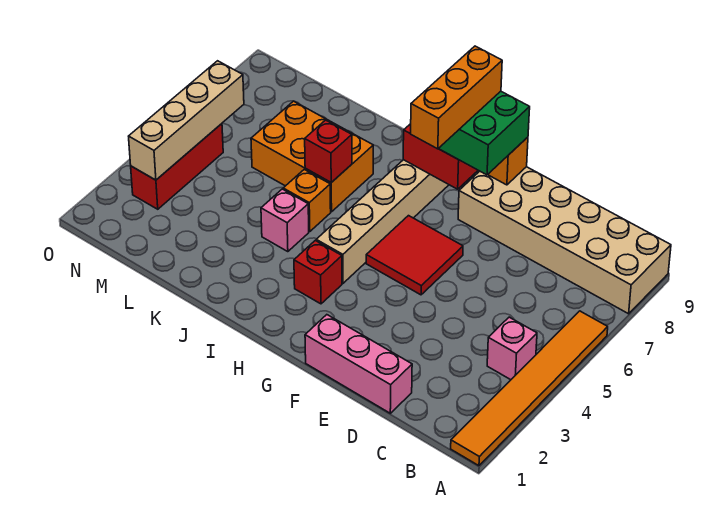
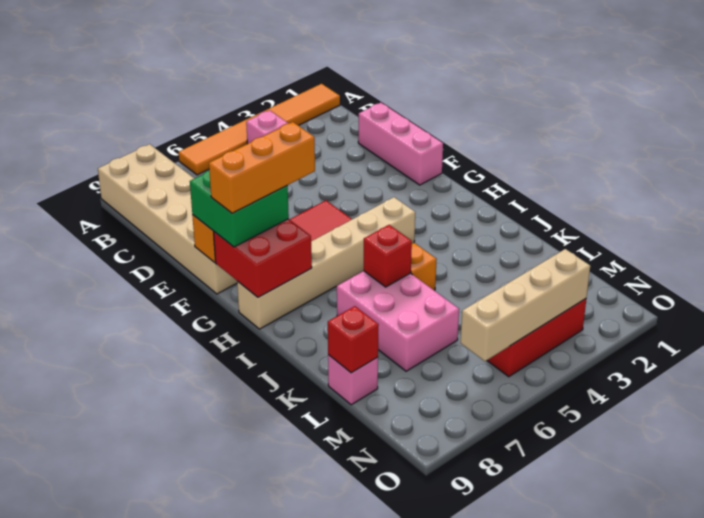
red brick H3 level 1 -> red brick L9 level 2
pink brick J4 level 1 -> pink brick L9 level 1
orange brick J6:L7 level 1 -> pink brick J6:L7 level 1

